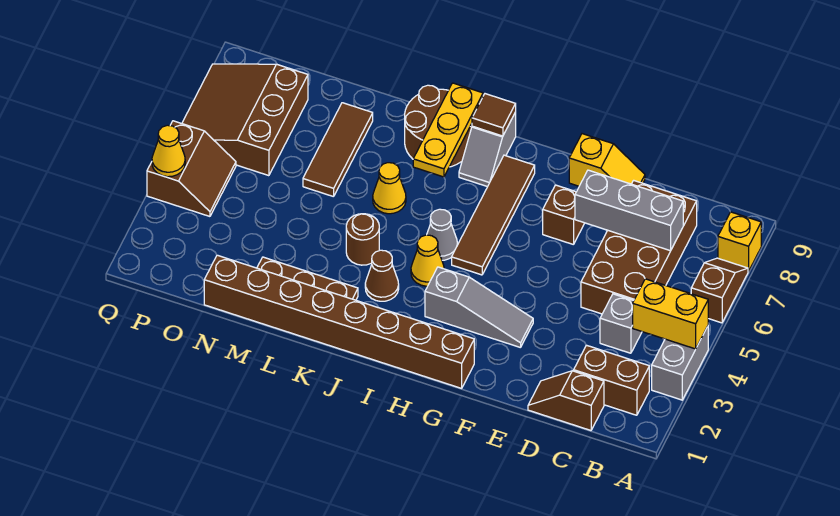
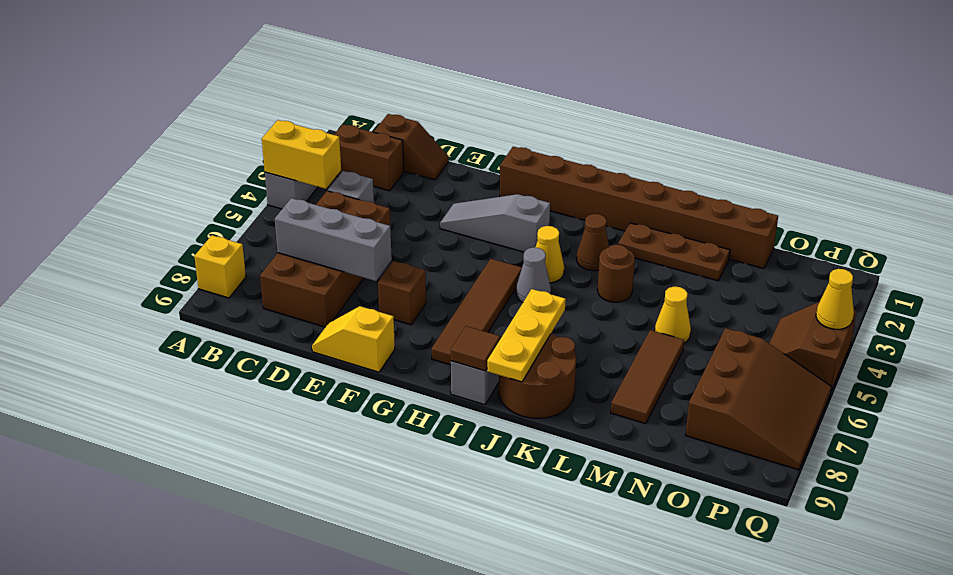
brown slope A6:A7 level 1 top 6 -> none
yellow cone K6 level 1 -> yellow cone M5 level 1

